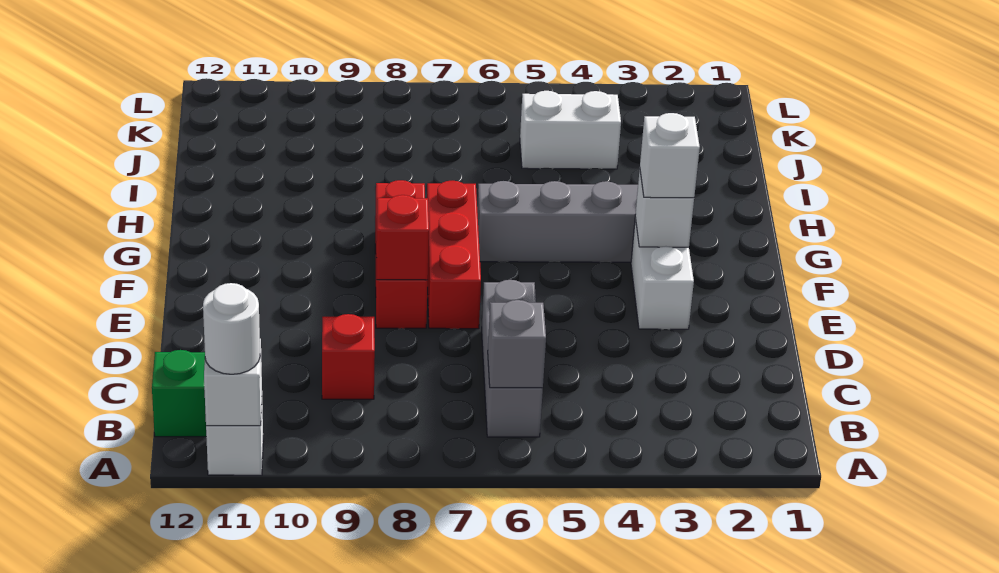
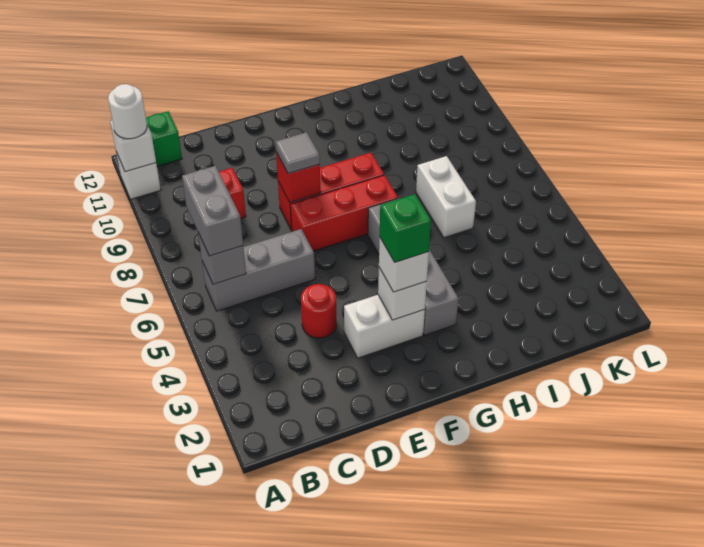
none -> grey brick B6:B7 level 3
none -> red round brick D4 level 1
none -> grey tile E8 level 3
none -> green brick F3 level 4
white brick J4:J5 level 1 -> white brick I6:I7 level 1

